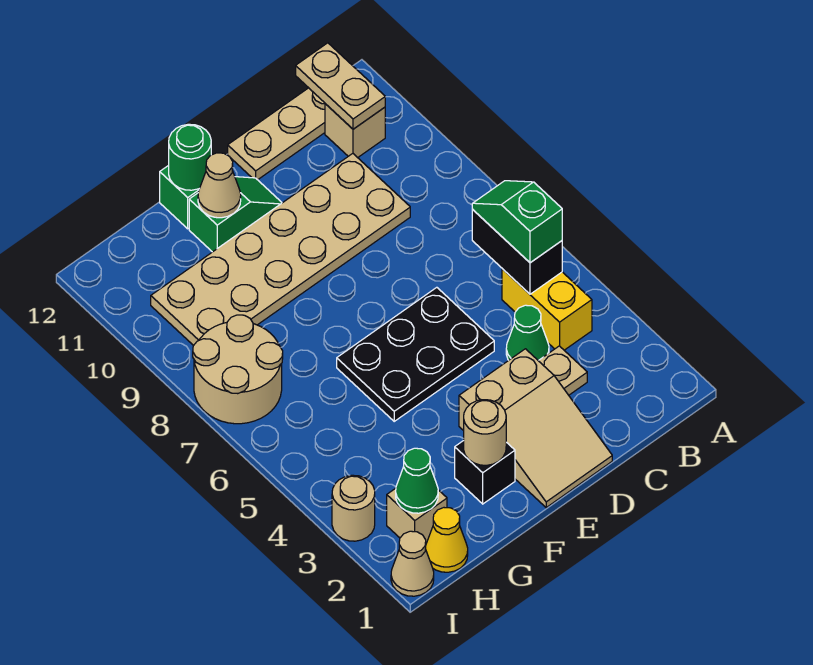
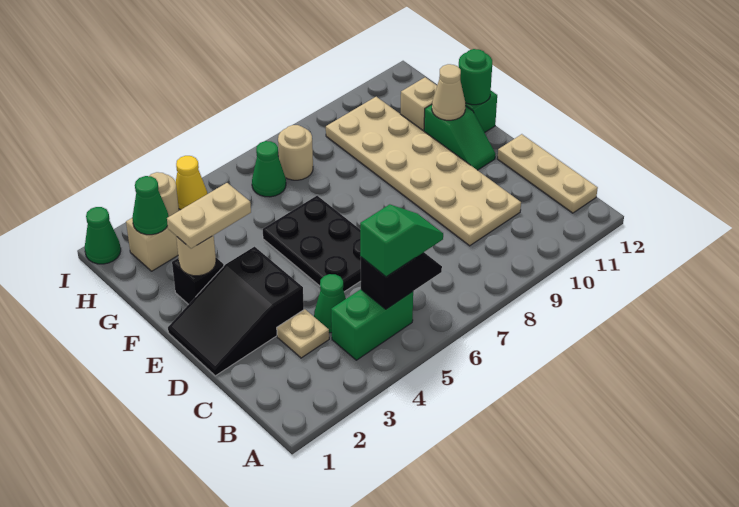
yellow brick B4:B5 level 1 -> green brick B4:B5 level 1
black brick B5:B6 level 2 -> black slope B5:B6 level 2 top 5
tan brick B11 level 1 -> tan brick G11 level 1
tan plate B11:B12 level 2 -> tan plate F2:F3 level 3
tan slope D1:E3 level 1 top 3 -> black slope D1:E3 level 1 top 3
yellow cone H1 level 1 -> yellow cone I4 level 1
none -> green cone H6 level 1
tan round brick H7:I8 level 1 -> tan round brick H7 level 1
tan cone I1 level 1 -> green cone I1 level 1

